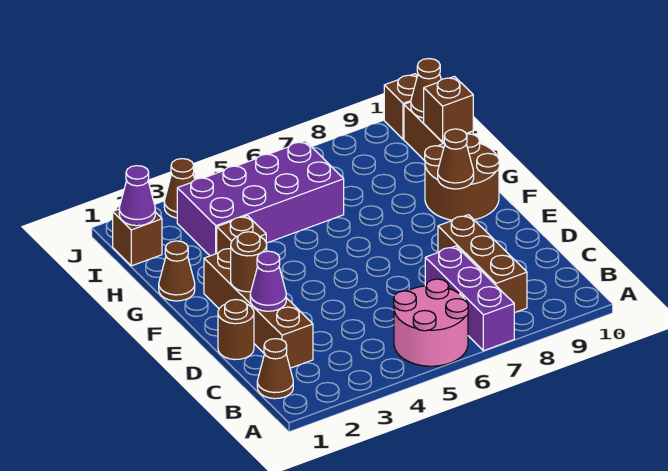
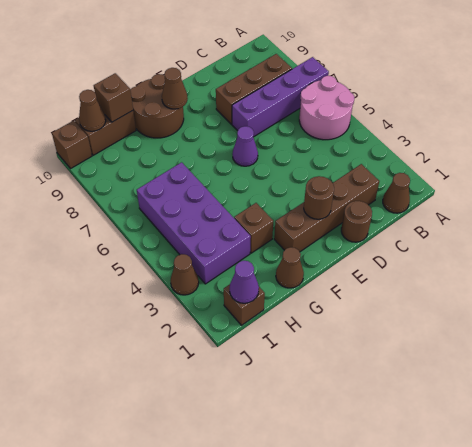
purple brick A7:C7 level 1 -> purple brick A7:D7 level 1
purple cone D2 level 2 -> purple cone E6 level 1

